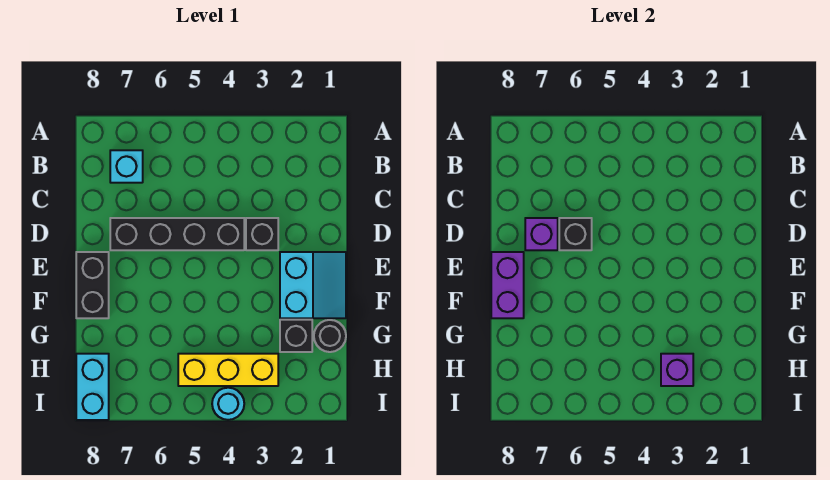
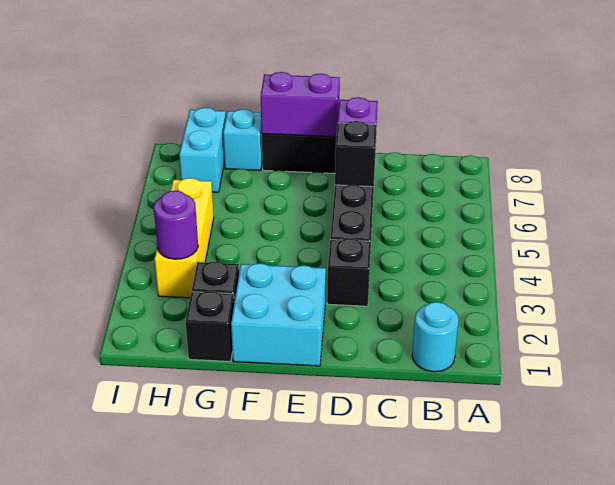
cyan brick B7 level 1 -> cyan brick G8 level 1
cyan slope E1:F2 level 1 top 2 -> cyan brick E1:F2 level 1
black round brick G1 level 1 -> black brick G1 level 1
purple brick H3 level 2 -> purple round brick H3 level 2
cyan brick H8:I8 level 1 -> cyan brick H7:H8 level 1
cyan round brick I4 level 1 -> cyan round brick B1 level 1

